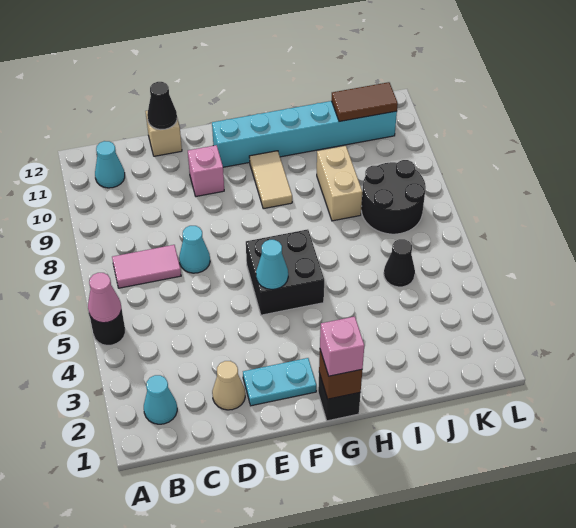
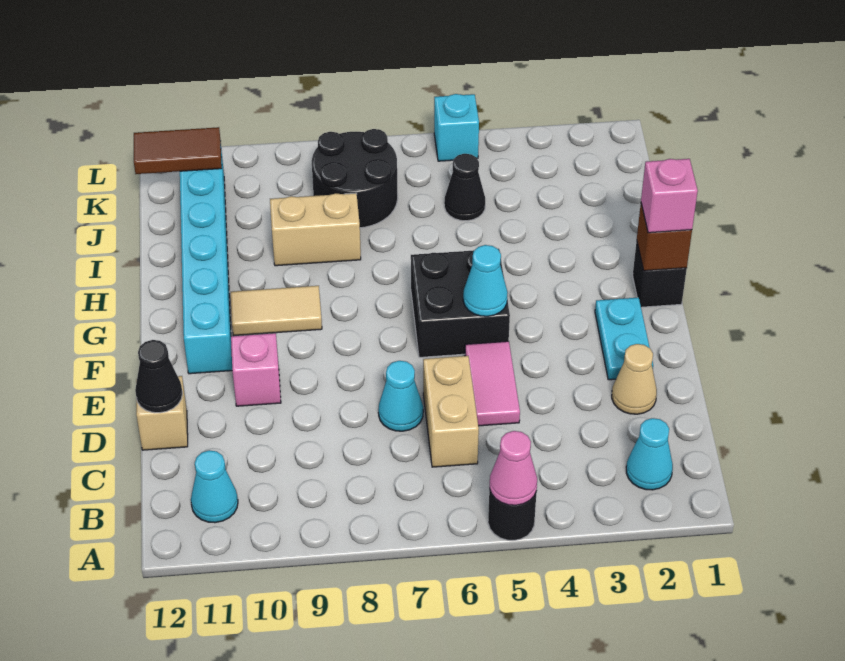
pink tile B7:C7 level 1 -> pink tile D5:E5 level 1
none -> tan brick C6:D6 level 1
brown tile J11:K11 level 2 -> brown tile K11:K12 level 2
none -> cyan brick L5 level 1

